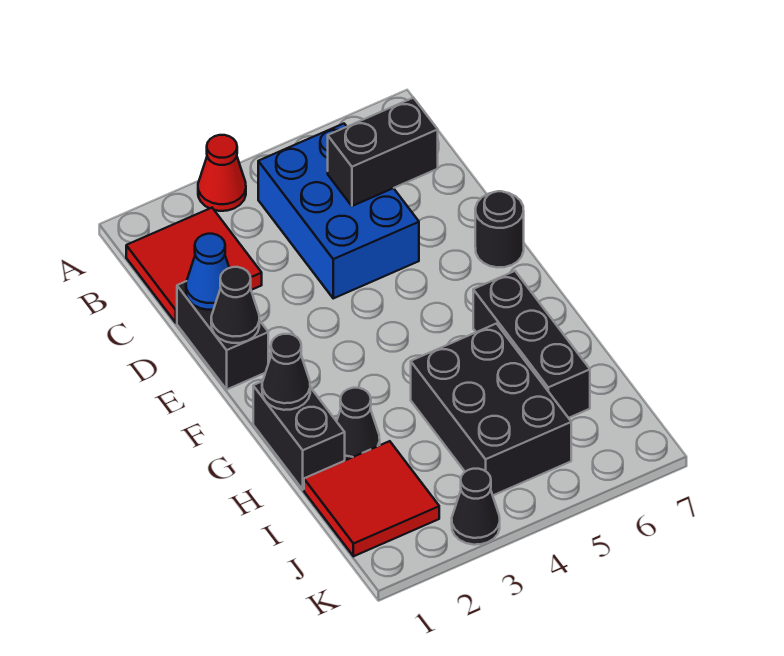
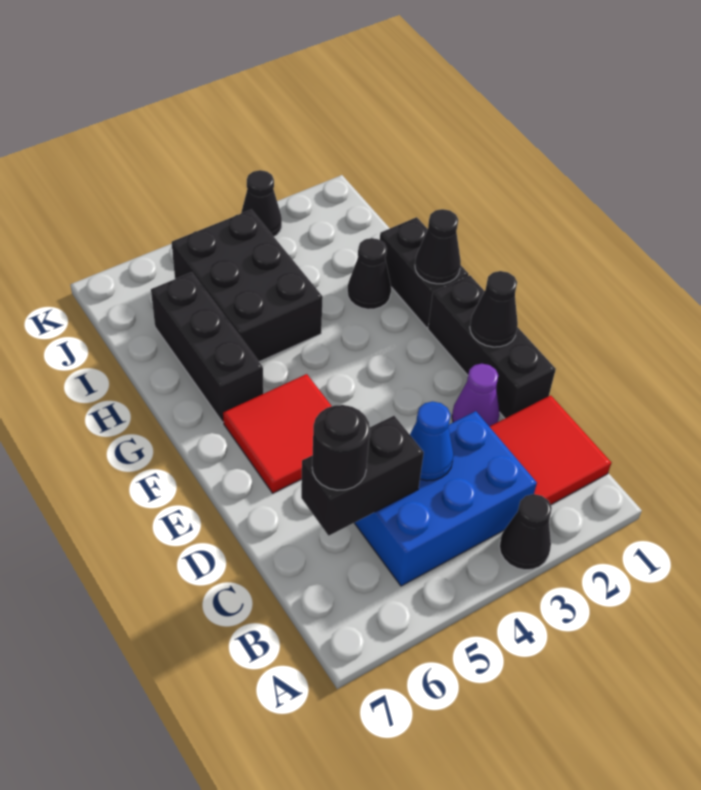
red cone A3 level 1 -> black cone A3 level 1
blue brick B4:D5 level 1 -> blue brick B3:C5 level 1
black brick D1:E1 level 1 -> black brick D1:F1 level 1
blue cone D1 level 2 -> blue cone C4 level 2
none -> purple cone D2 level 1
black round brick E7 level 1 -> black round brick C6 level 3
red tile I1:J2 level 1 -> red tile E5:F6 level 1

